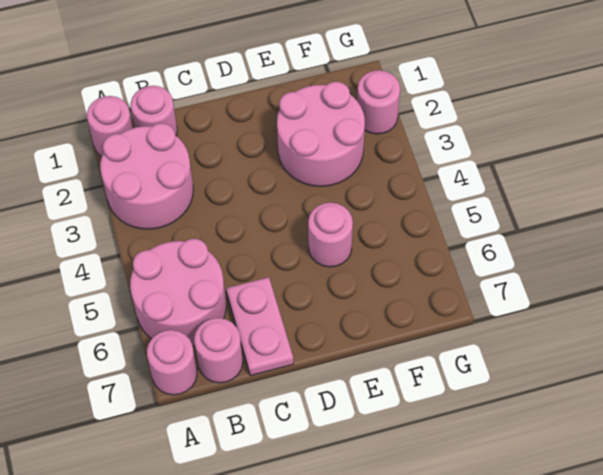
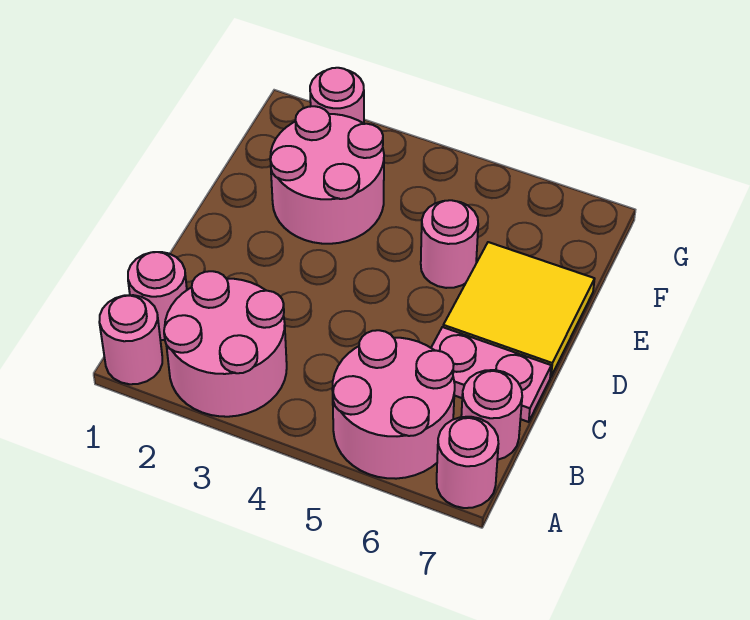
none -> yellow tile D6:E7 level 1

